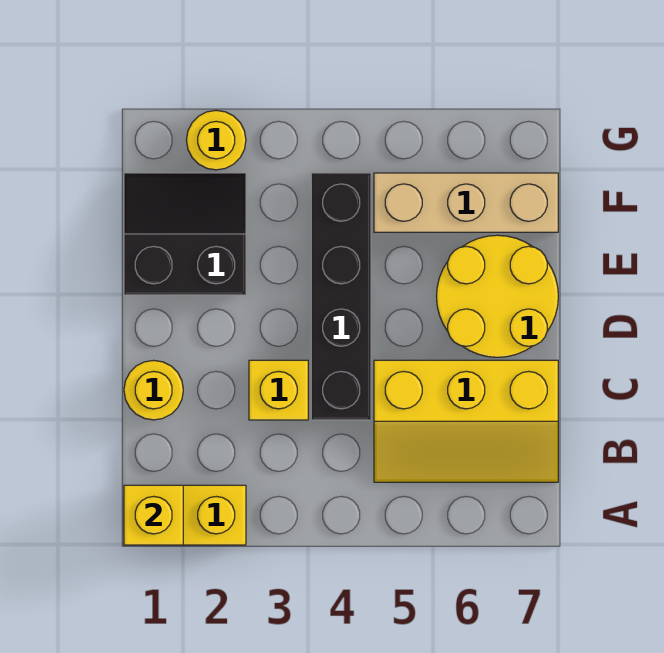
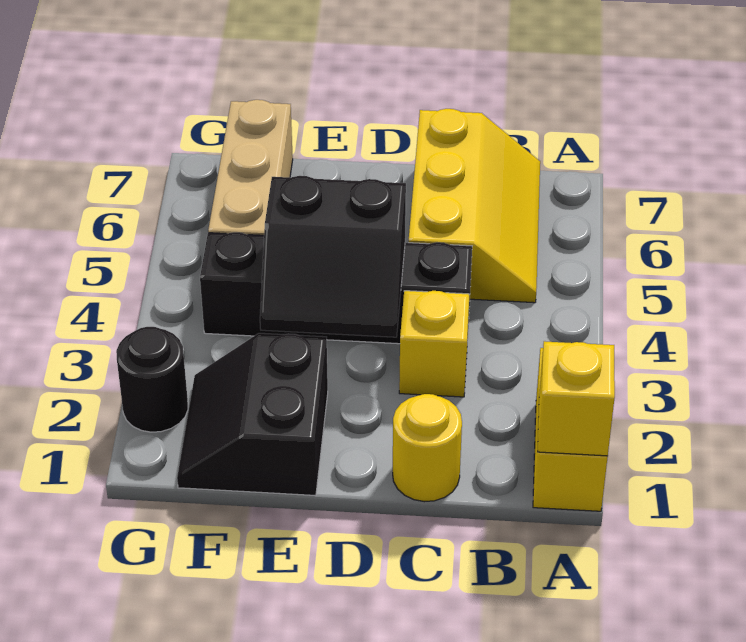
none -> black slope D3:E4 level 2 top 4
yellow round brick D6:E7 level 1 -> none
yellow round brick G2 level 1 -> black round brick G2 level 1

